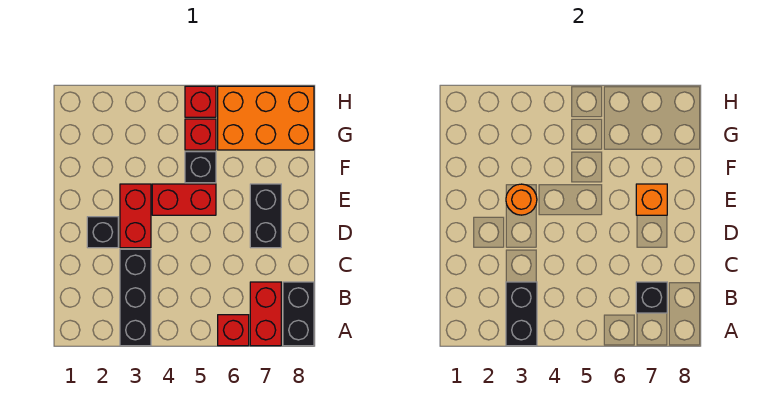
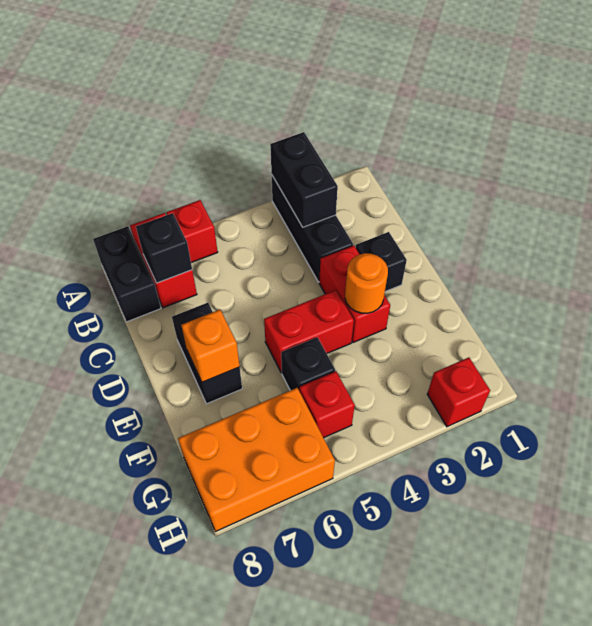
red brick H5 level 1 -> red brick H2 level 1

